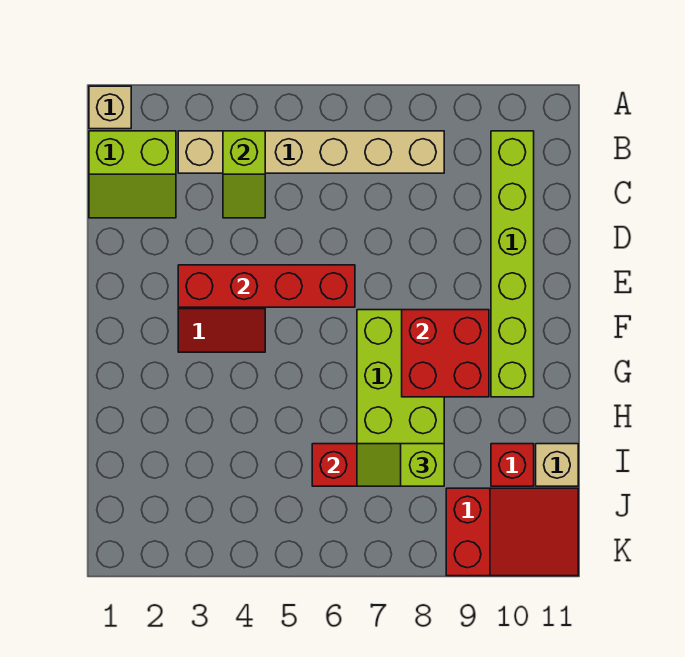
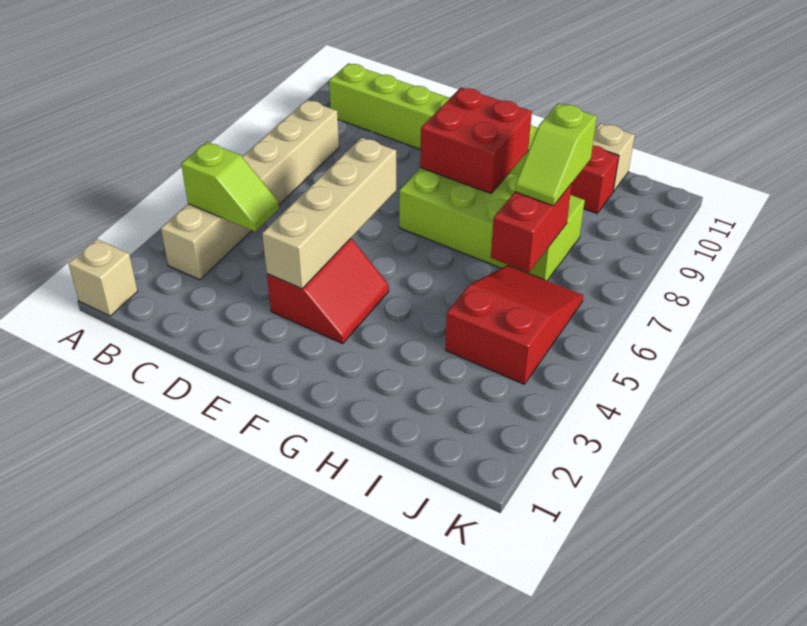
lime slope B1:C2 level 1 top B -> none
red brick E3:E6 level 2 -> tan brick E3:E6 level 2
red slope J9:K11 level 1 top 9 -> red slope I4:J6 level 1 top 4

